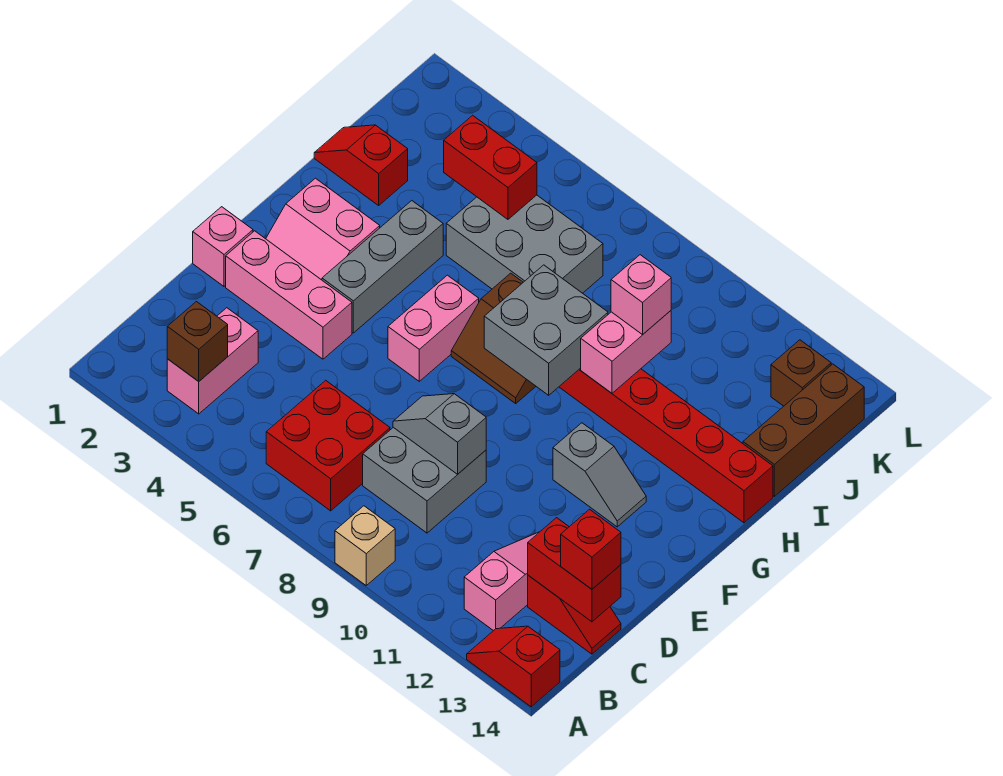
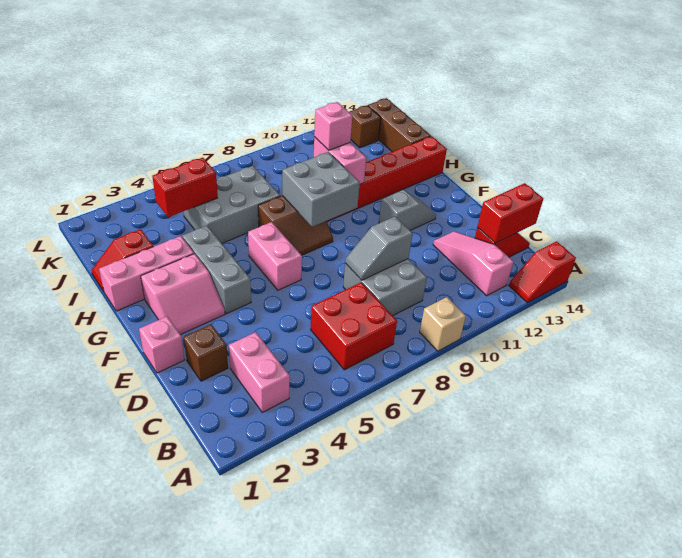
brown brick B3 level 2 -> brown brick D2 level 1
red brick C14 level 3 -> none
pink brick E2:E4 level 1 -> pink brick H1:H3 level 1

